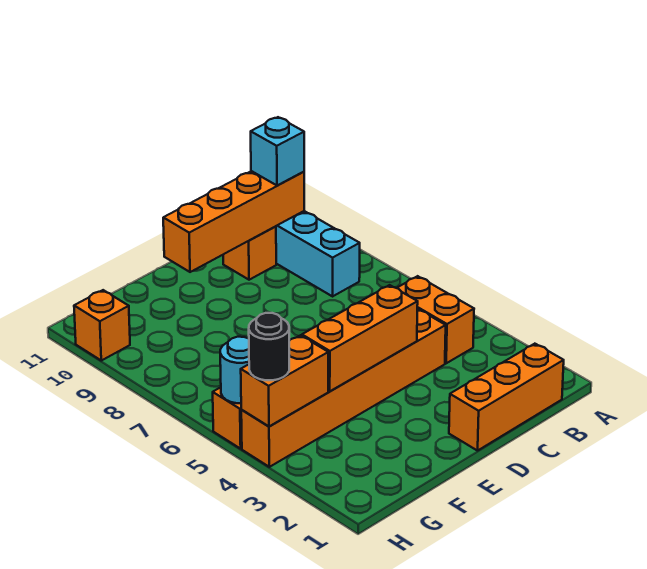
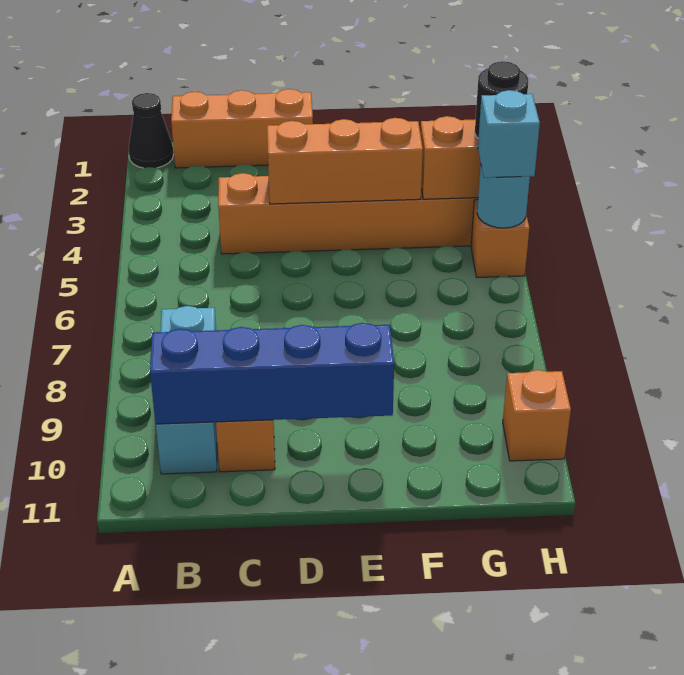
none -> black cone A1 level 1
orange brick B4:B5 level 1 -> none
orange brick B10:E10 level 2 -> blue brick B10:E10 level 2
cyan brick B10 level 3 -> cyan brick H5 level 3

